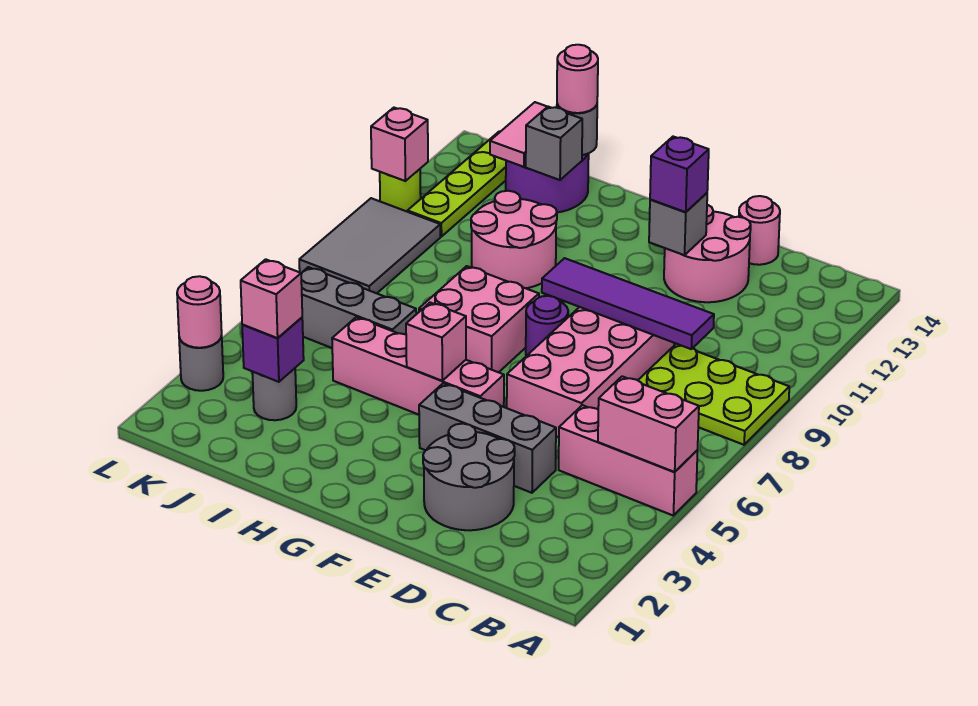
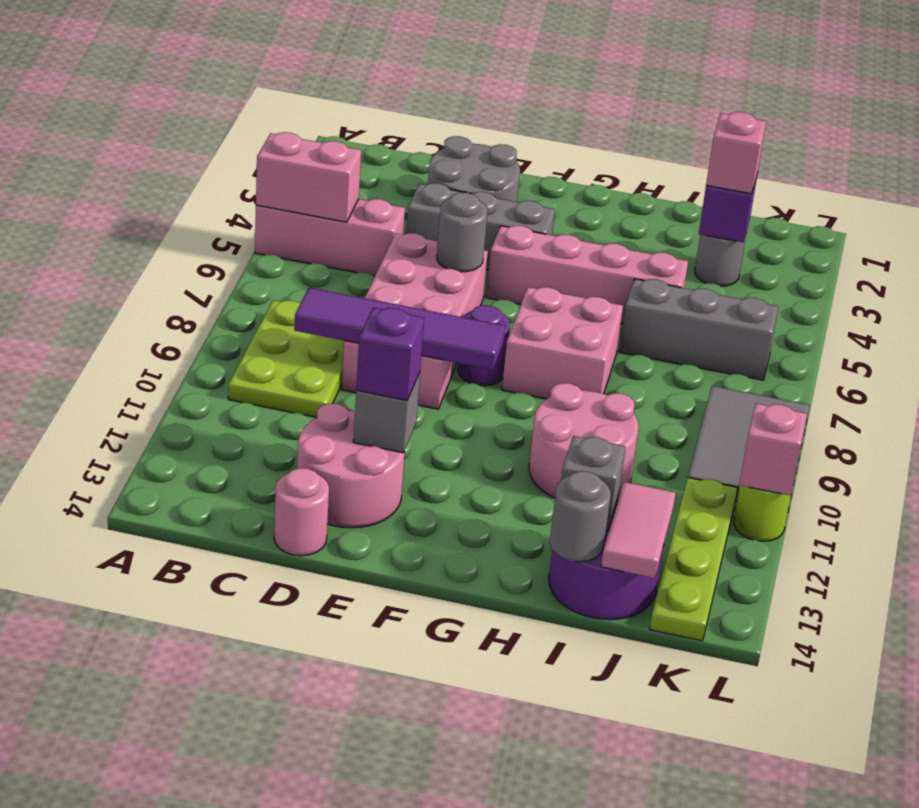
lime plate A8:C9 level 1 -> lime plate B8:C10 level 1
pink brick G5 level 2 -> none
pink round brick I14 level 3 -> none
grey round brick L3 level 1 -> grey round brick E6 level 2
pink round brick L3 level 2 -> none

